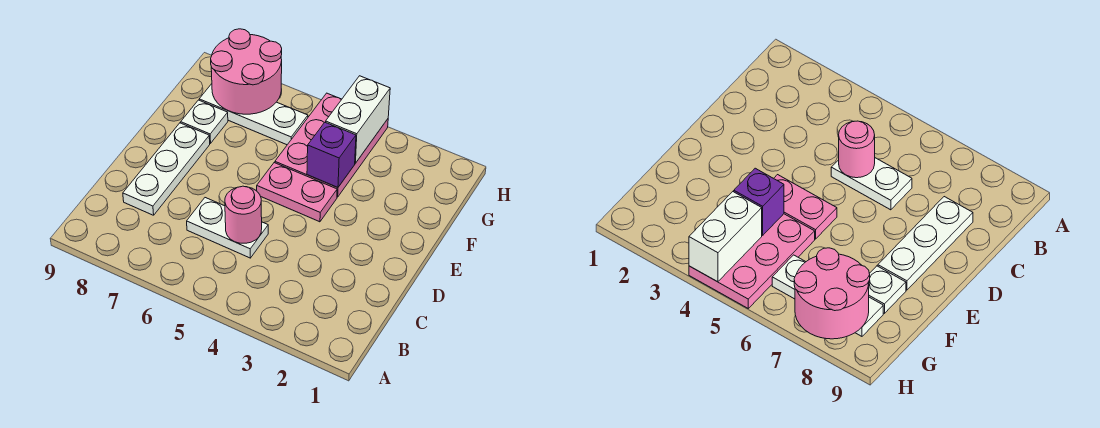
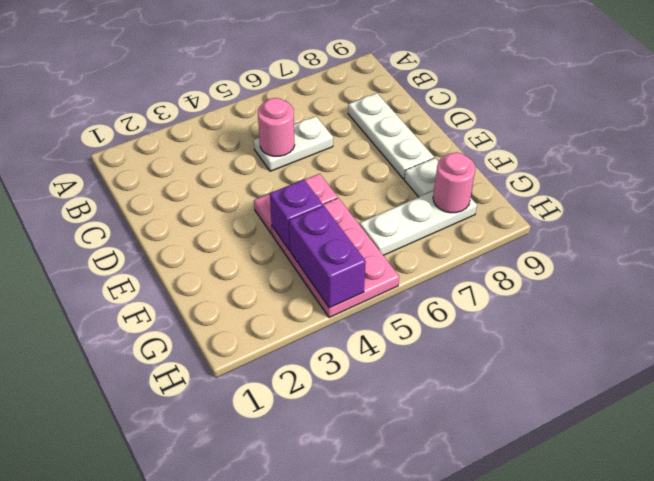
white brick G4:H4 level 2 -> purple brick G4:H4 level 2
pink round brick G7:H8 level 2 -> pink round brick G8 level 2

